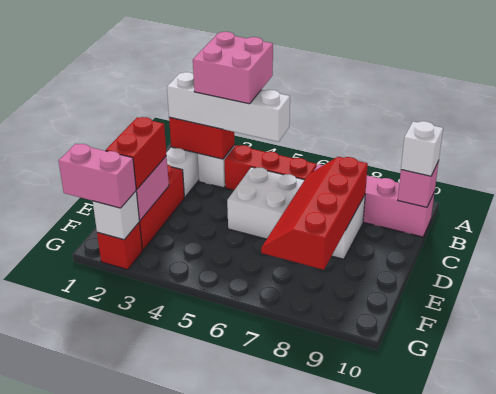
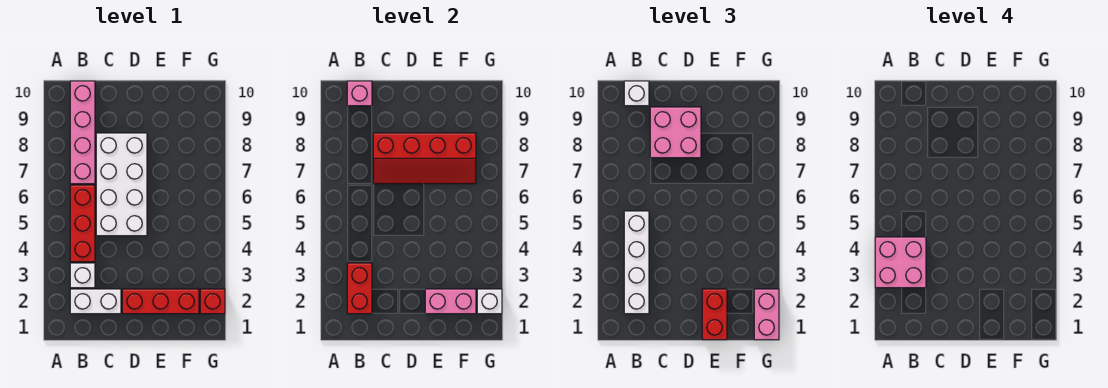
none -> pink brick C8:D9 level 3
red brick E2:F2 level 3 -> red brick E1:E2 level 3

